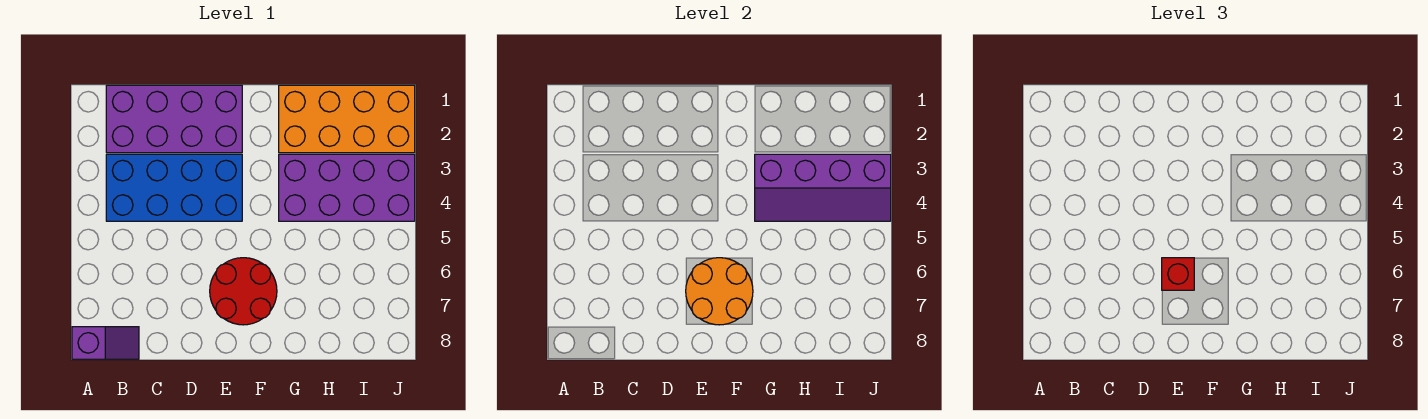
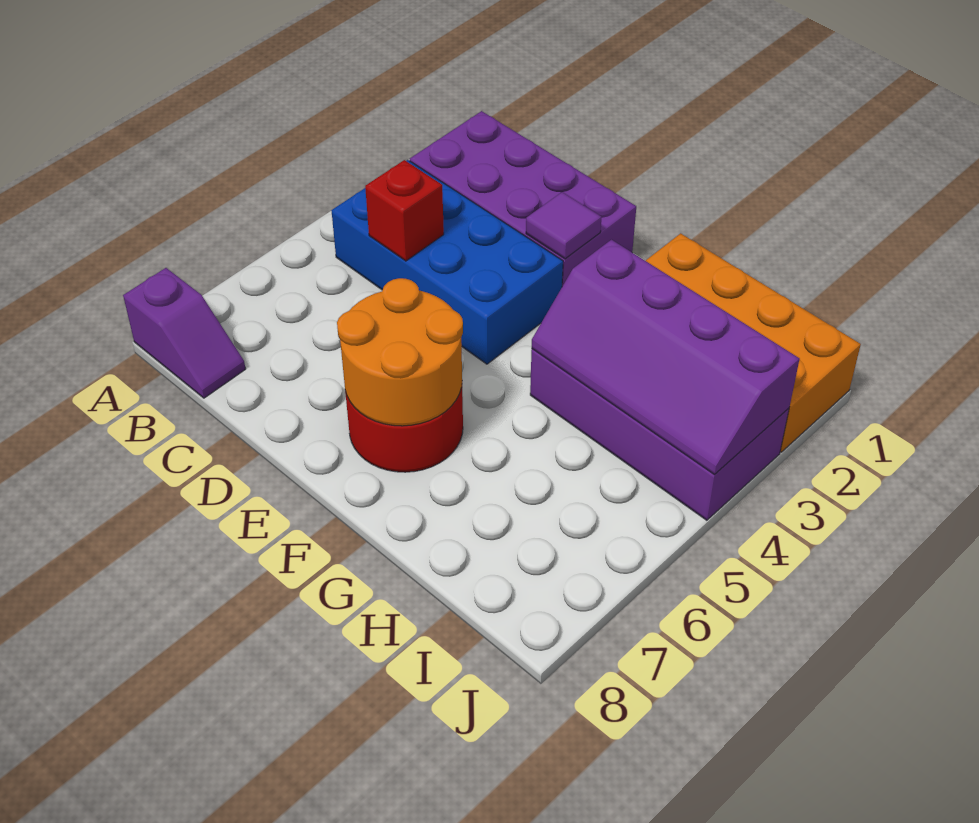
none -> purple tile E2 level 2
red brick E6 level 3 -> red brick C4 level 2

